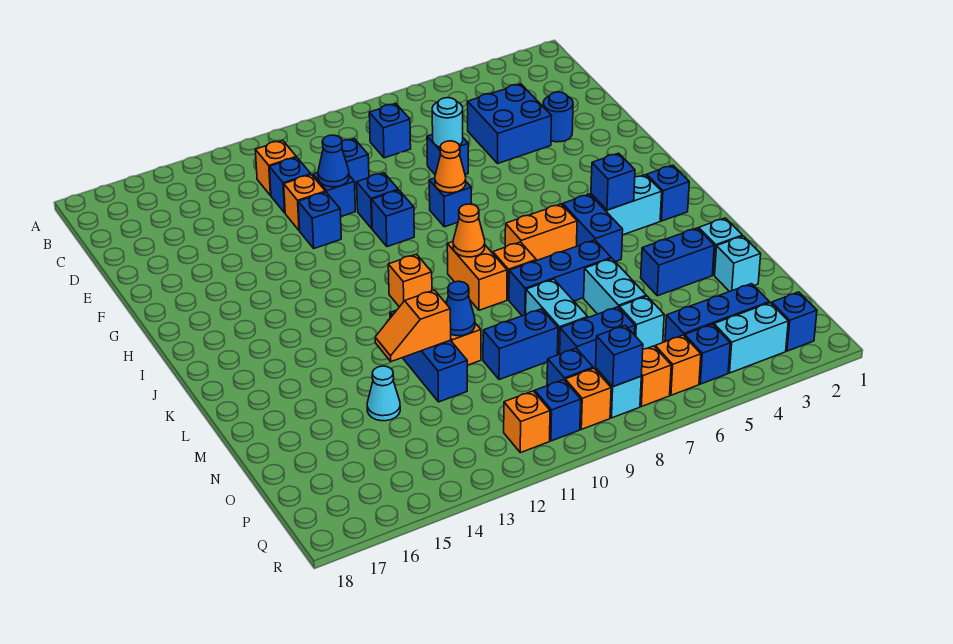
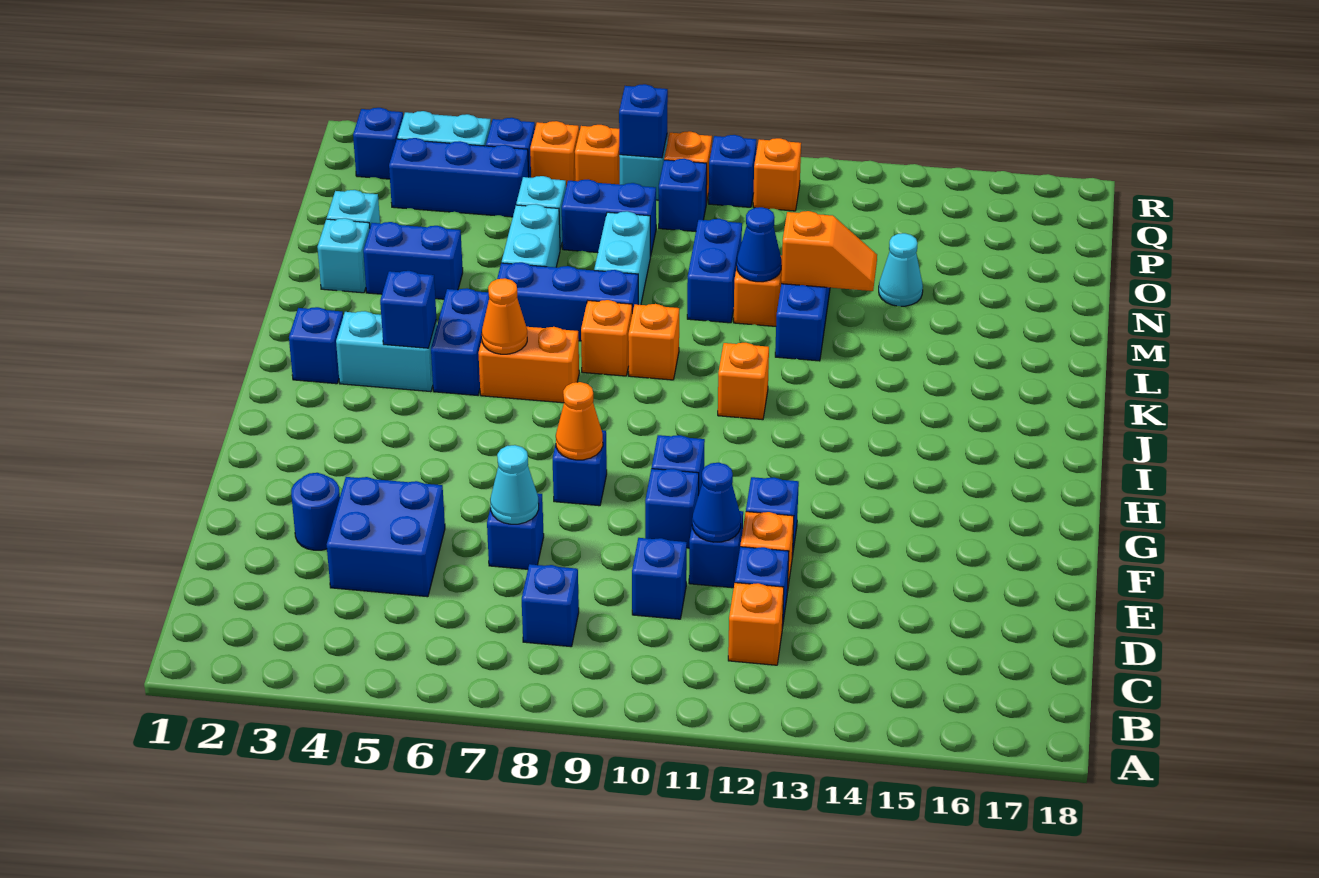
cyan round brick E7 level 2 -> cyan cone E7 level 2
orange brick J9:K9 level 1 -> orange brick K9 level 1
orange cone J9 level 2 -> orange cone J6 level 2
blue brick N9:N10 level 1 -> blue brick M10:N10 level 1

